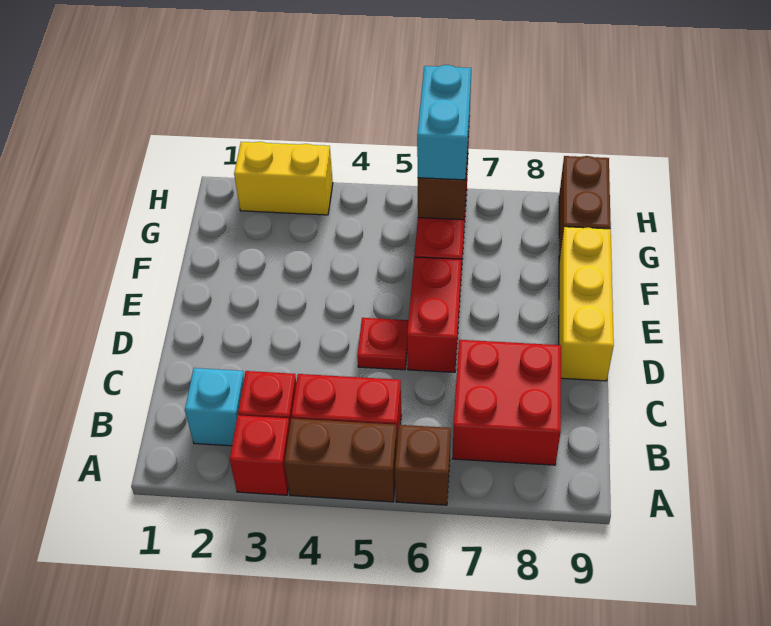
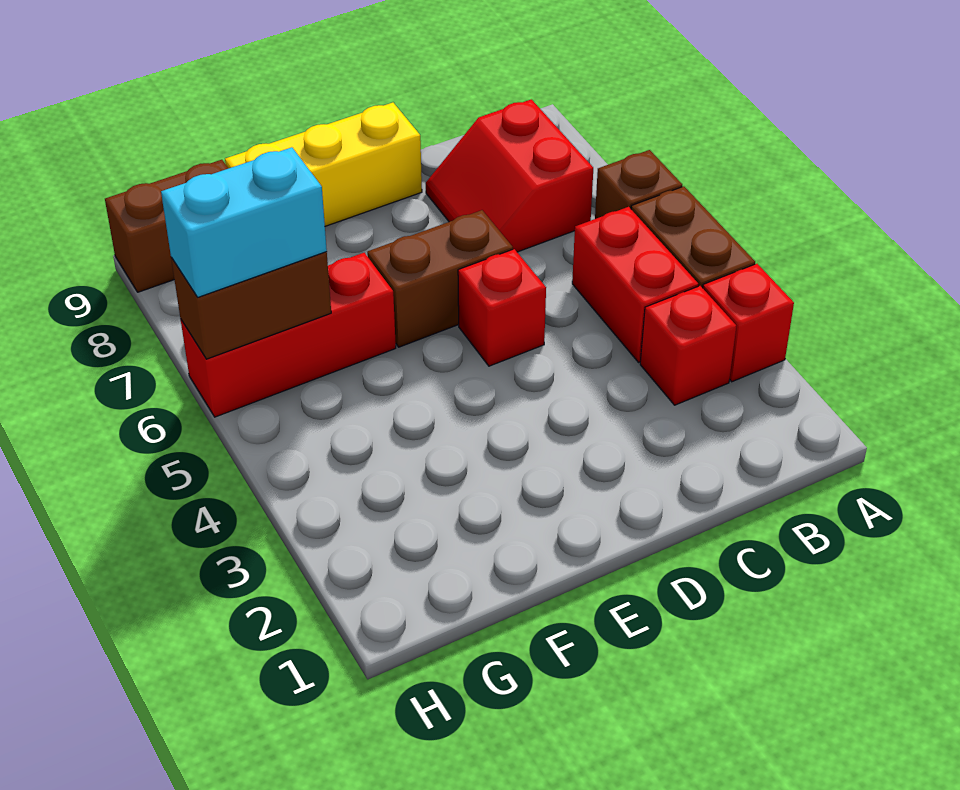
cyan brick B2 level 1 -> none
red brick B7:C8 level 1 -> red slope B7:C8 level 1 top B
red plate D5 level 1 -> red brick D5 level 1
red brick D6:E6 level 1 -> brown brick D6:E6 level 1
yellow brick H2:H3 level 1 -> none

